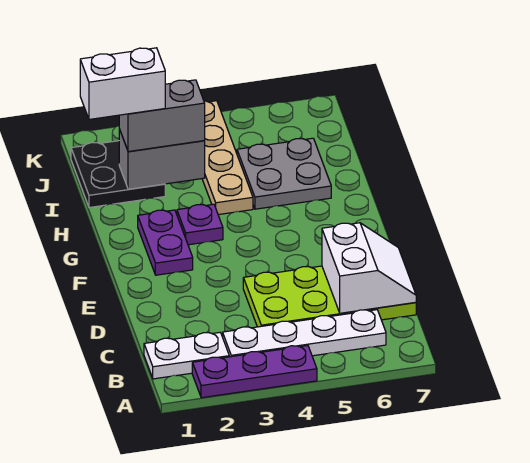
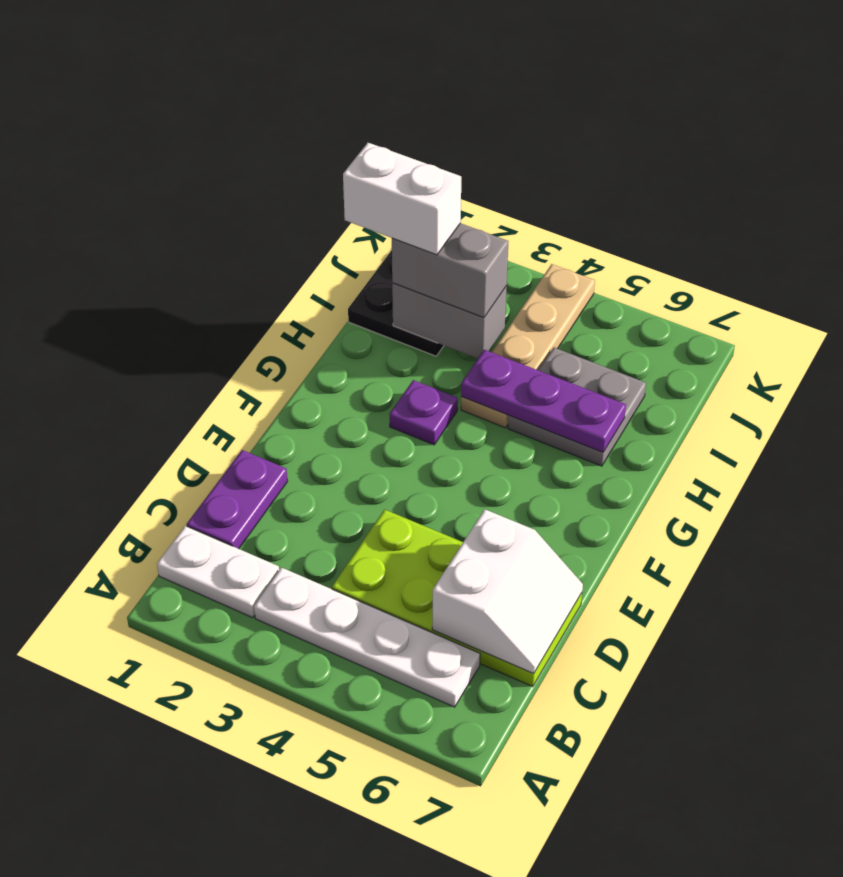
purple plate A2:A4 level 1 -> purple plate H4:H6 level 2
purple plate F2:G2 level 1 -> purple plate C1:D1 level 1

